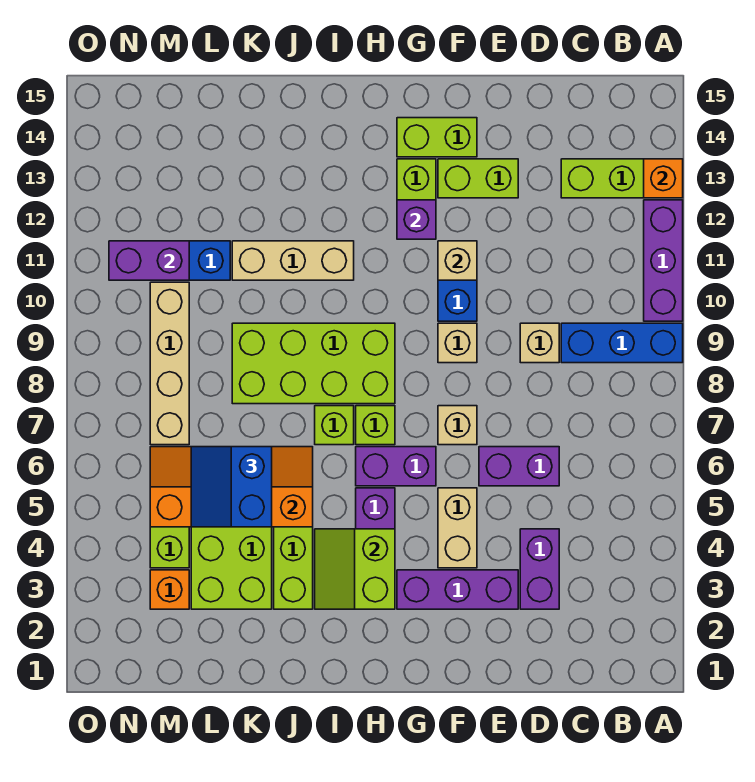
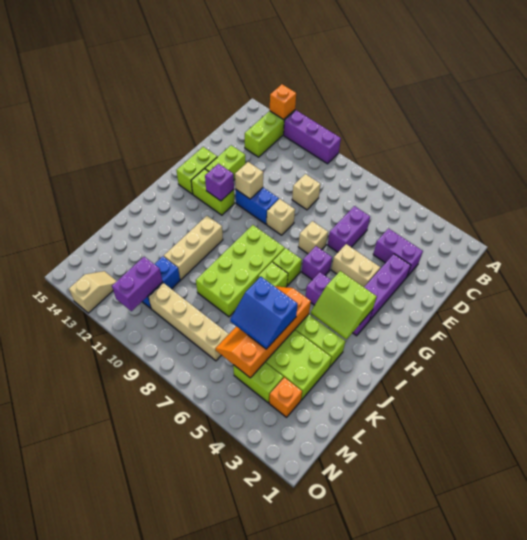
blue brick A9:C9 level 1 -> none
purple brick G6:H6 level 1 -> purple brick G6 level 1
none -> tan slope N13:O13 level 1 top O

